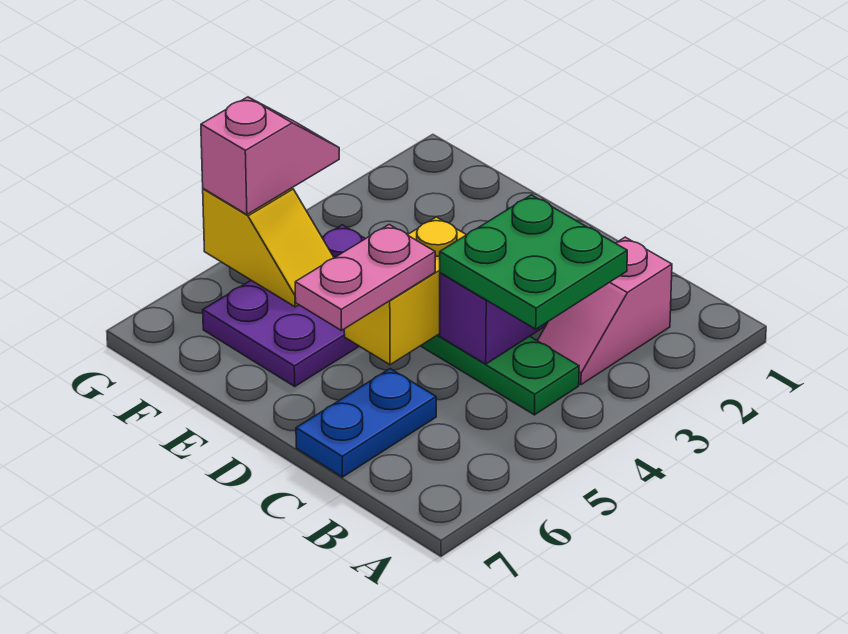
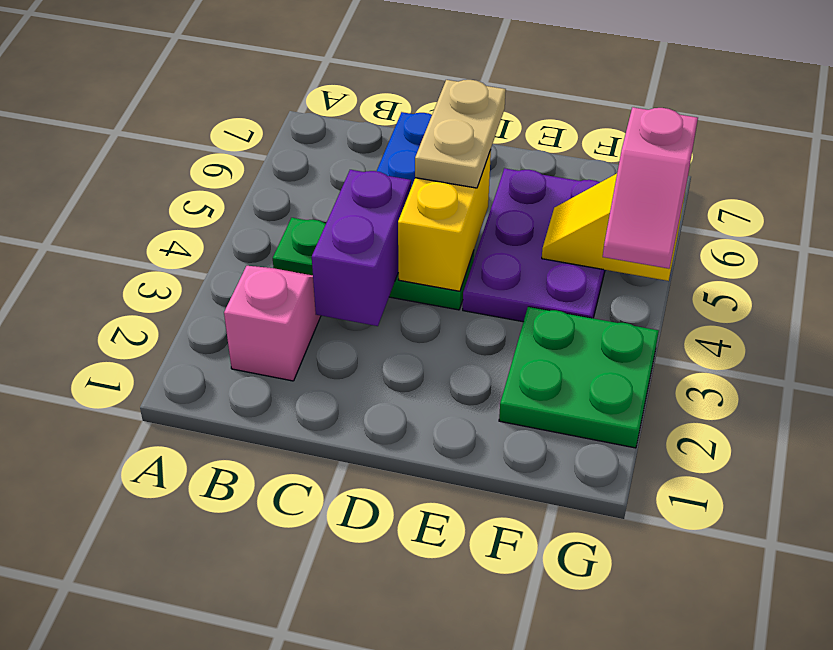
green plate B3:C4 level 3 -> green plate F2:G3 level 1
pink plate D5:D6 level 3 -> tan plate D5:D6 level 3

